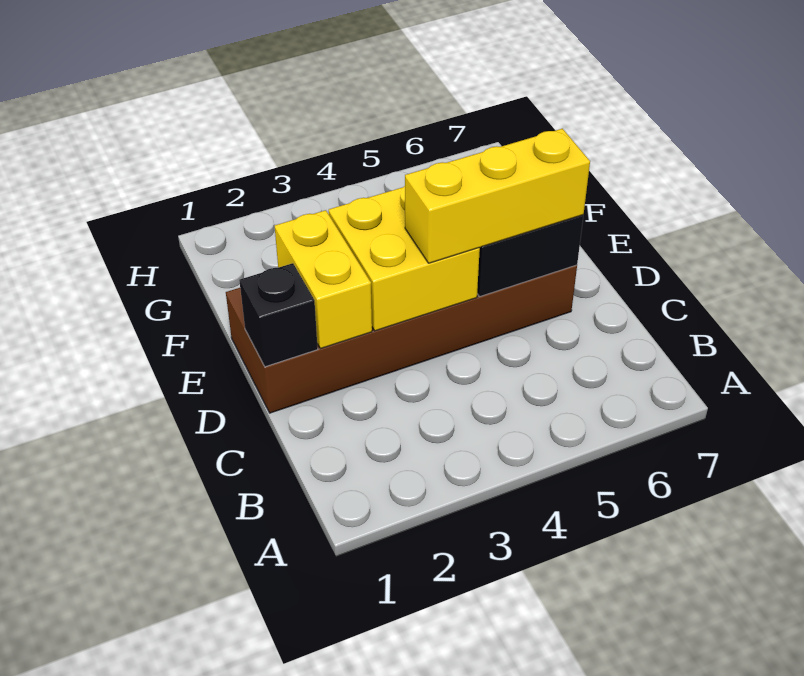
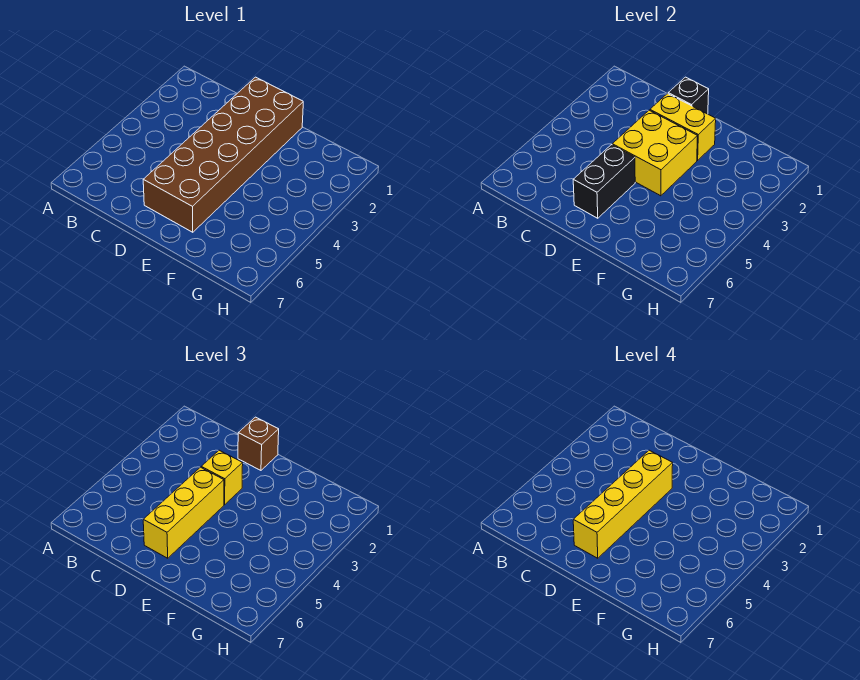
none -> brown brick D1 level 3
none -> yellow brick D3 level 3
none -> yellow brick D3:D6 level 4

